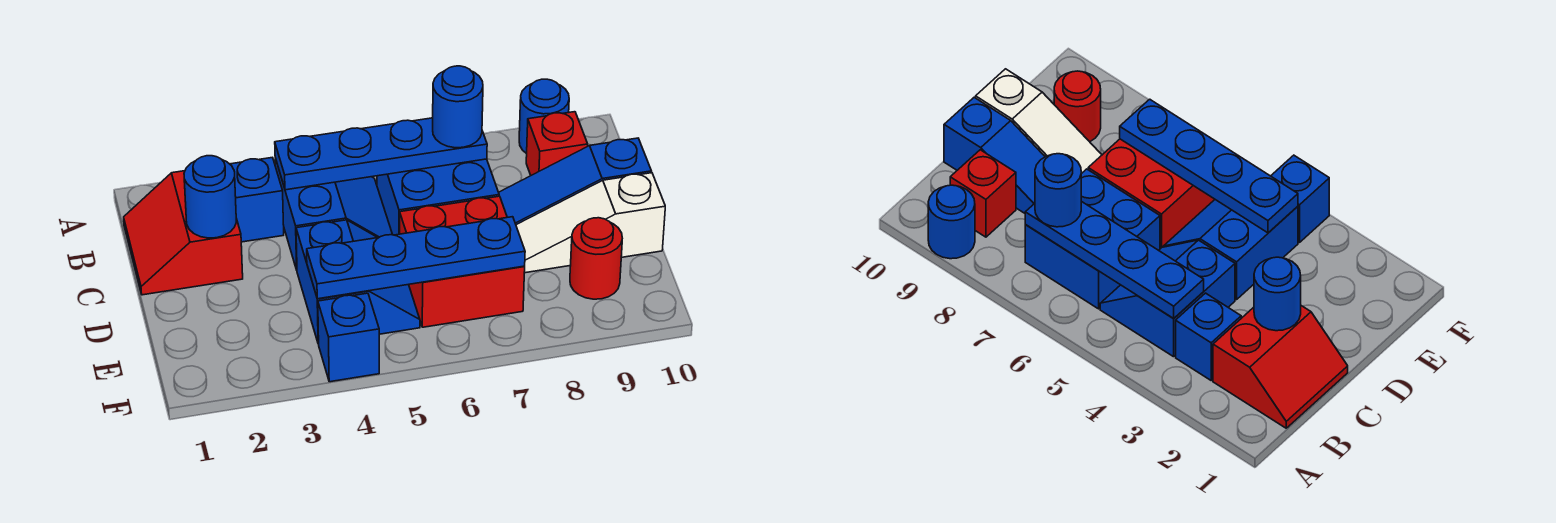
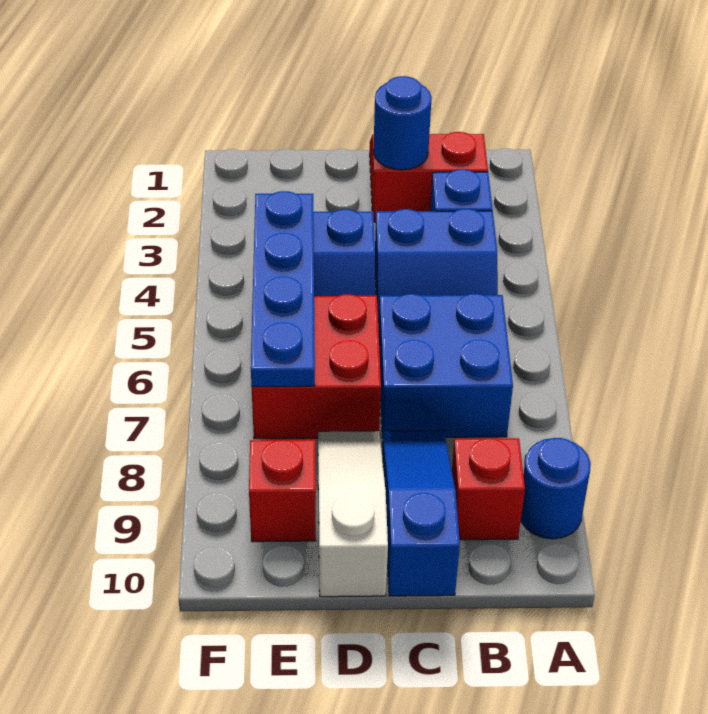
blue plate B4:B7 level 2 -> none
blue round brick B7 level 3 -> none
red round brick E9 level 1 -> red brick E9 level 1
blue brick F4 level 1 -> none

